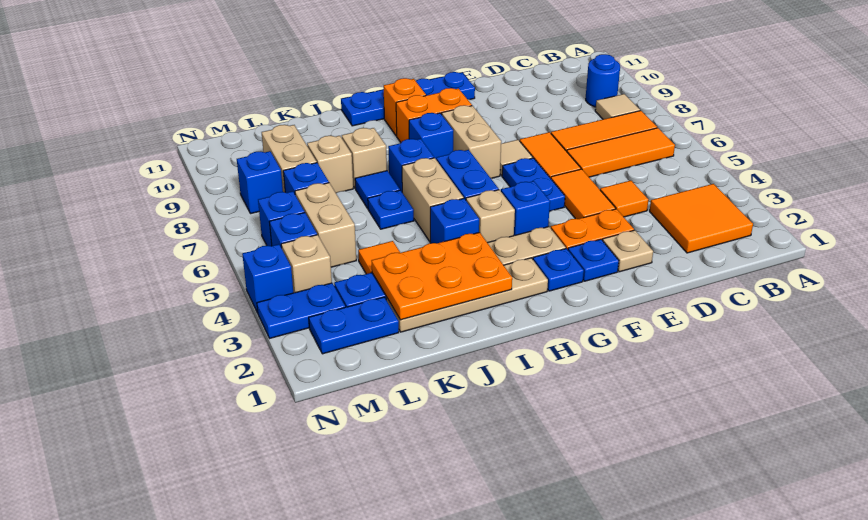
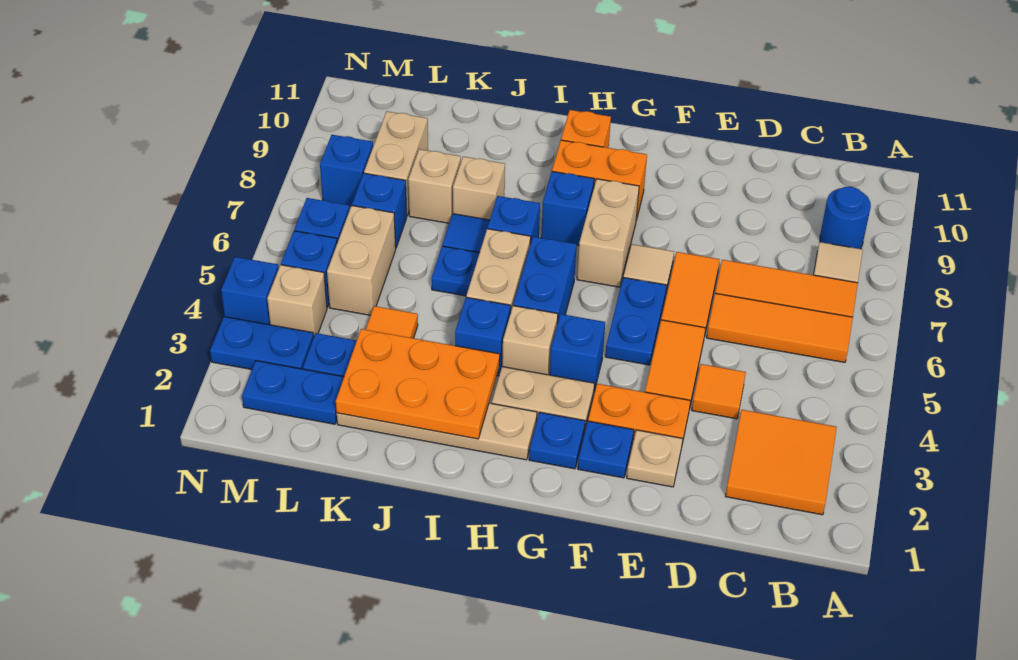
blue plate F11:I11 level 1 -> none

